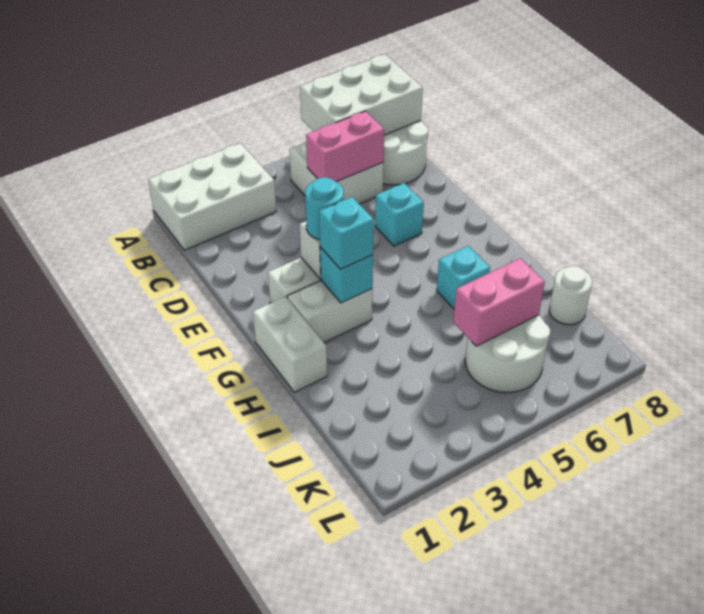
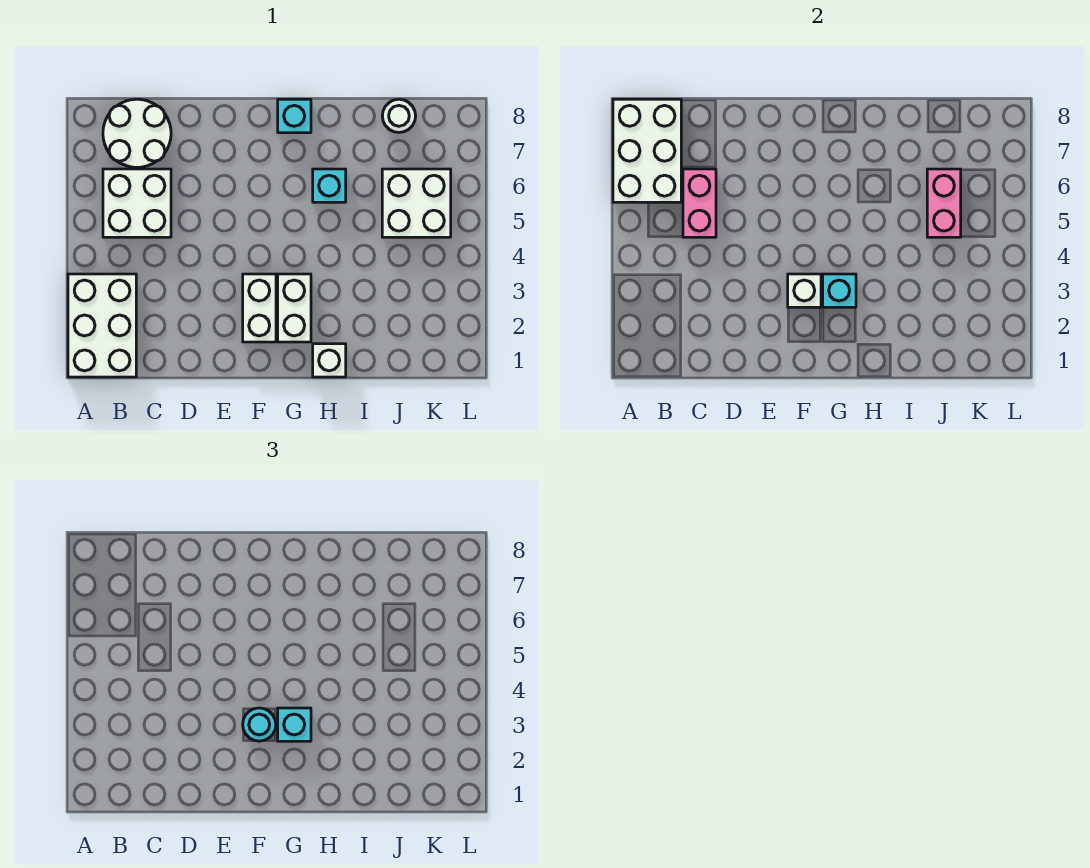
cyan brick E6 level 1 -> cyan brick G8 level 1
white brick G1:H1 level 1 -> white brick H1 level 1
white round brick J5:K6 level 1 -> white brick J5:K6 level 1

